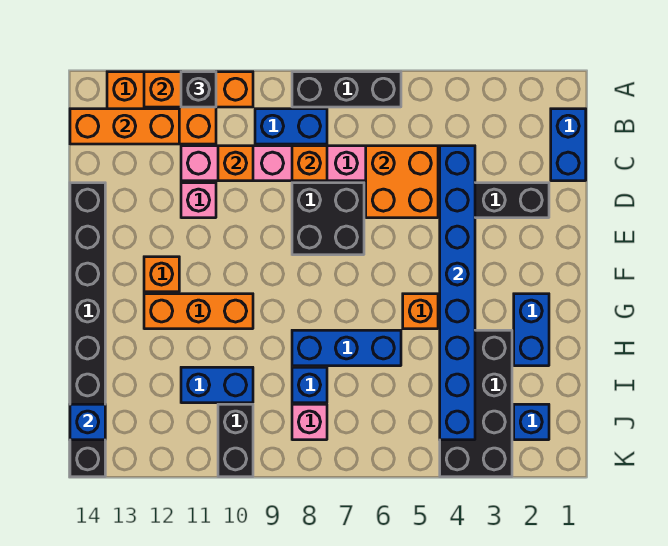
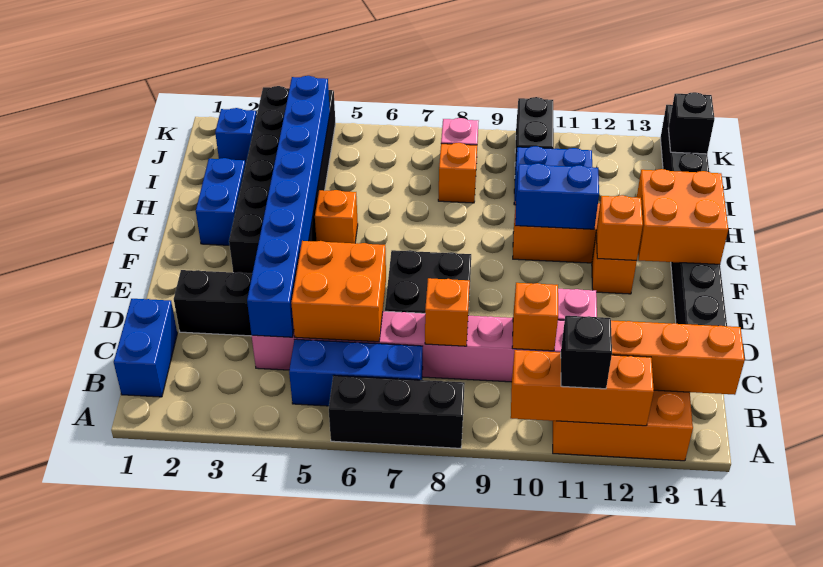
blue brick B8:B9 level 1 -> blue brick G10:G11 level 2
none -> orange brick F12 level 2
none -> orange brick F13:G14 level 2
black brick H3:K4 level 1 -> black brick F3:K4 level 1
blue brick H6:H8 level 1 -> blue brick B5:B7 level 1
blue brick I8 level 1 -> orange brick I8 level 1
blue brick J14 level 2 -> black brick J14 level 2

